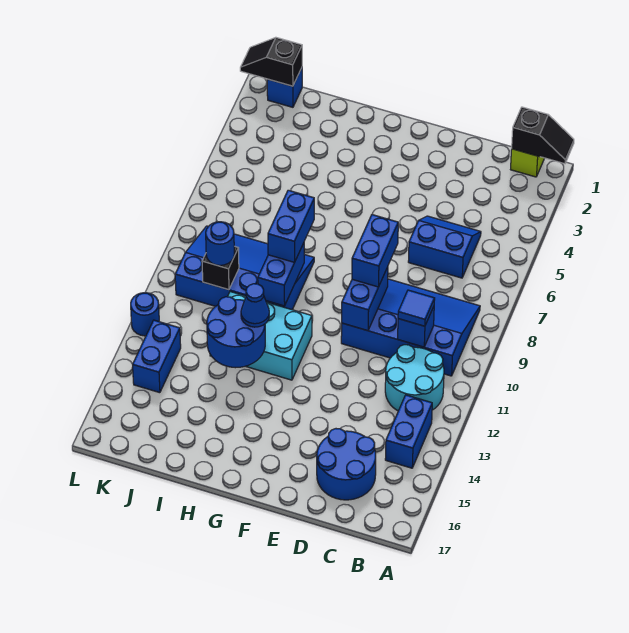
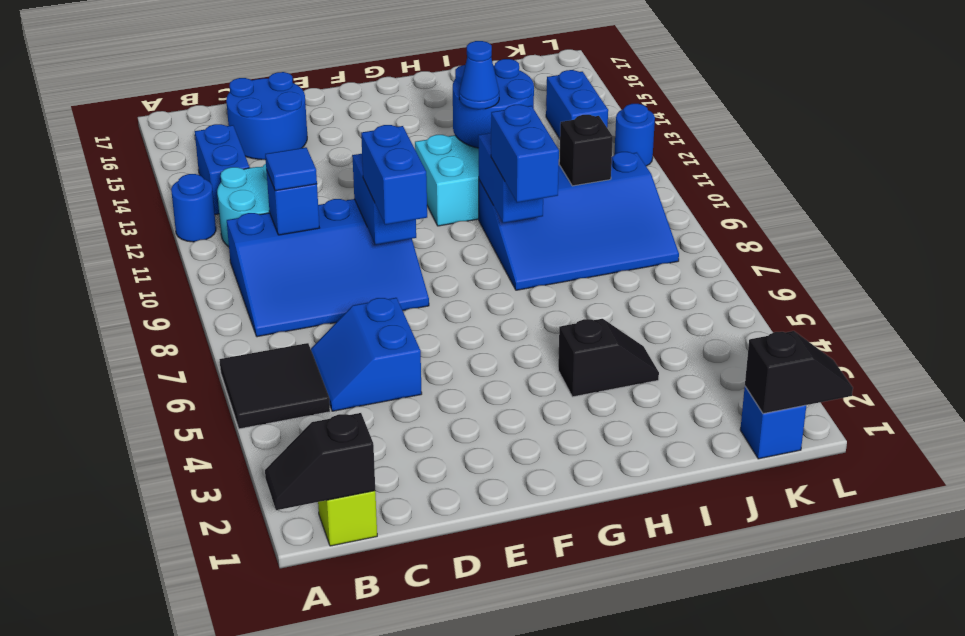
none -> black tile A5:B6 level 1
blue slope C5:D6 level 1 top 6 -> blue slope C5:D6 level 1 top D
none -> black slope H4:I4 level 1 top H
blue round brick J10 level 3 -> blue round brick A12 level 1

